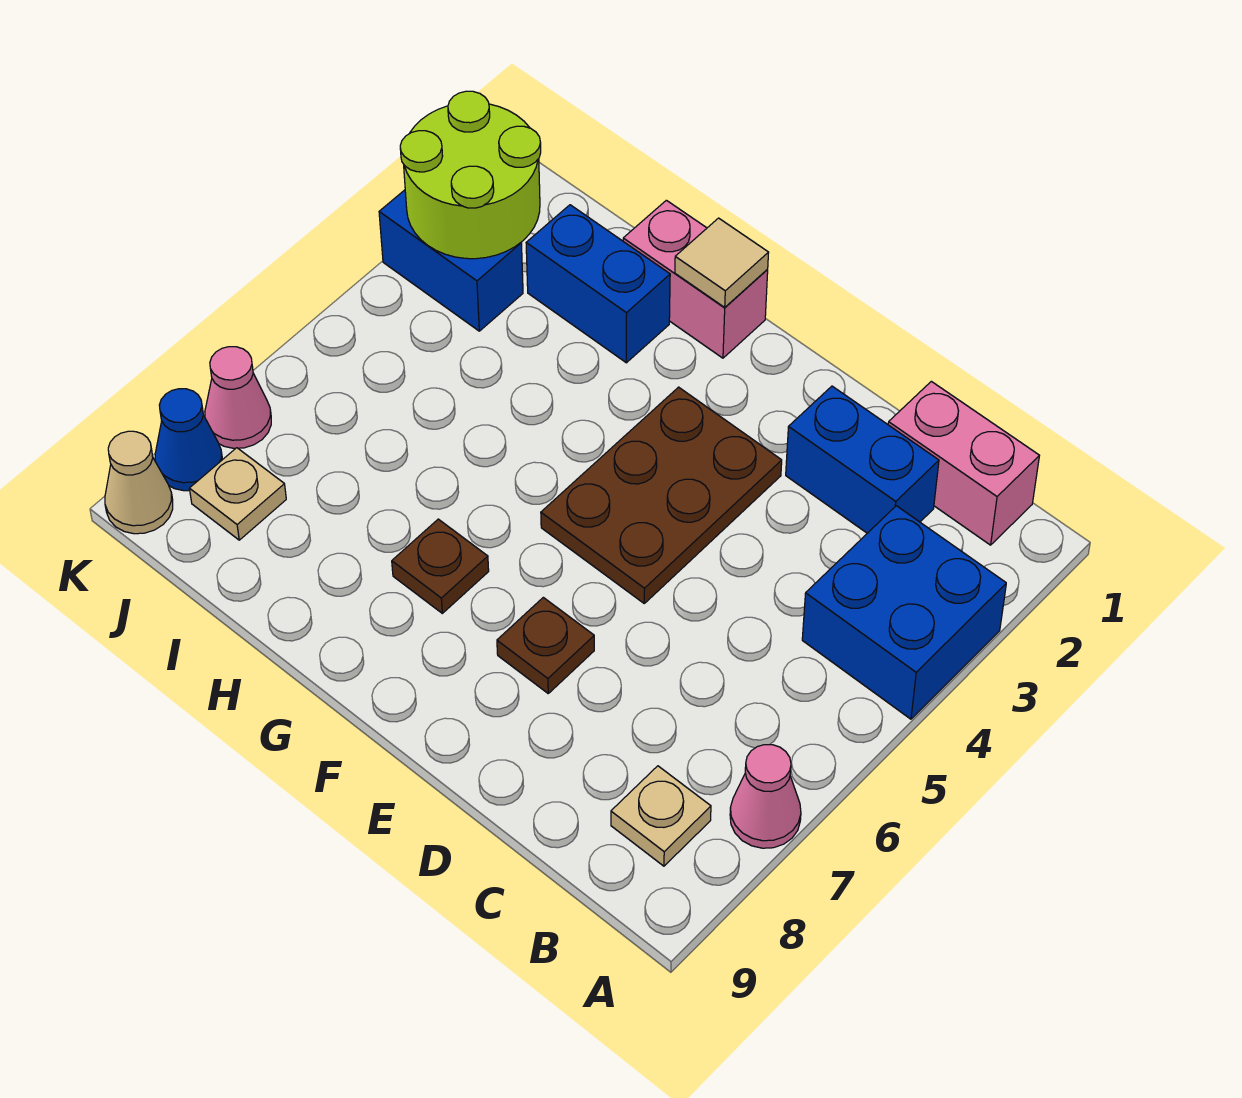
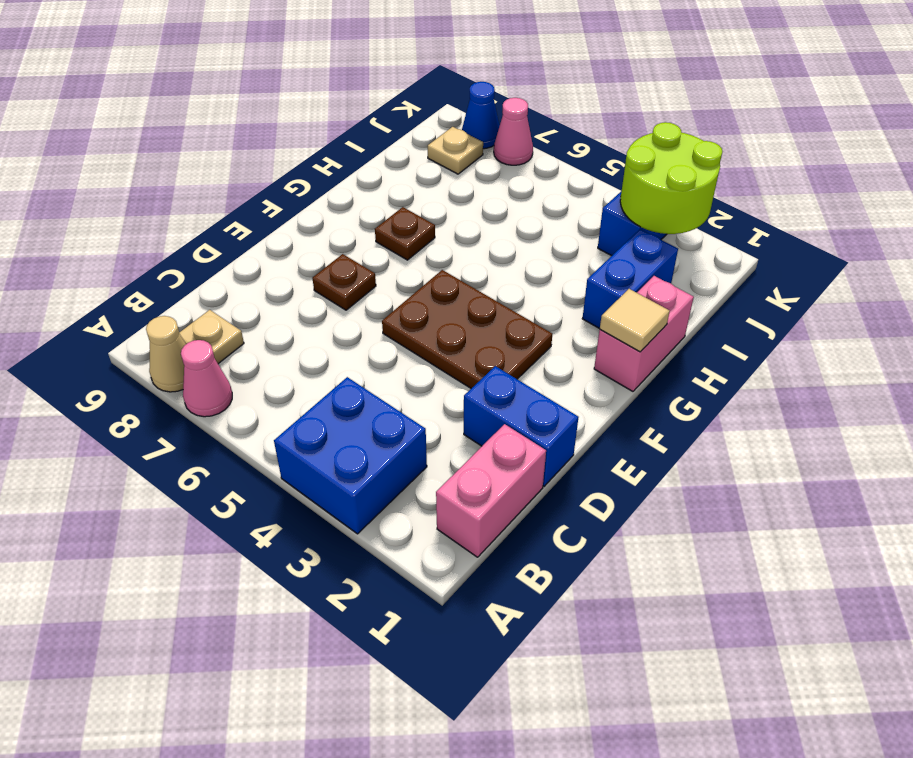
blue brick C2:D2 level 1 -> blue brick D1:D2 level 1
tan cone K9 level 1 -> tan cone A8 level 1

